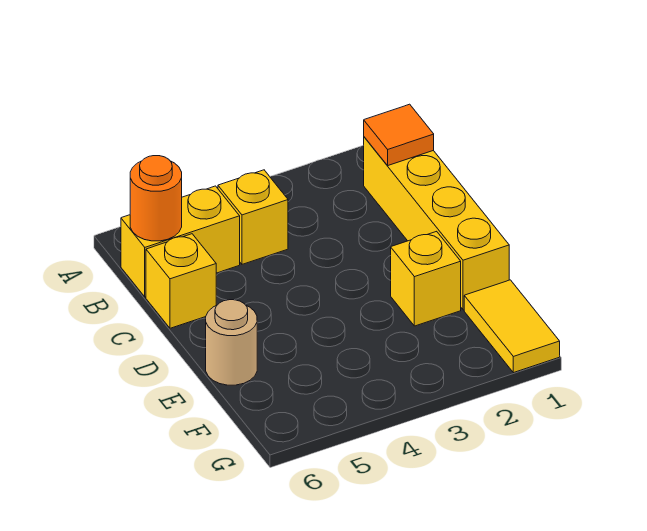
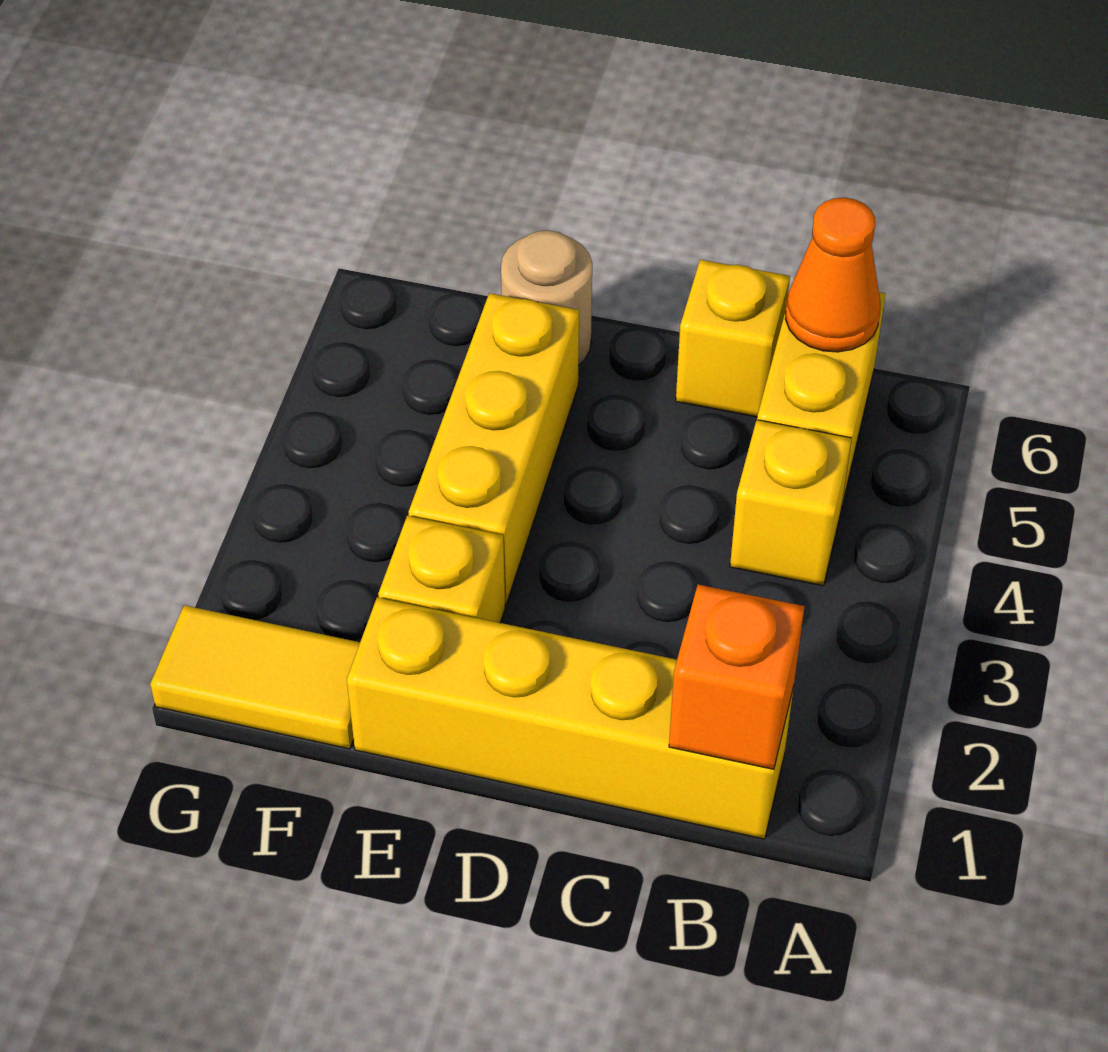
orange tile B1 level 2 -> orange brick B1 level 2
orange round brick B6 level 2 -> orange cone B6 level 2
none -> yellow brick E3:E5 level 1

